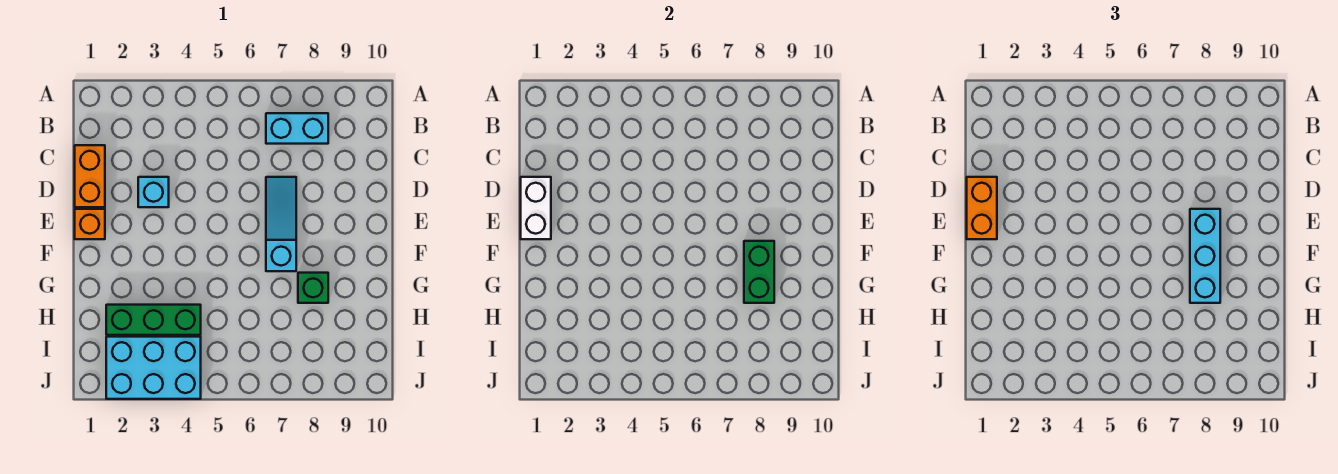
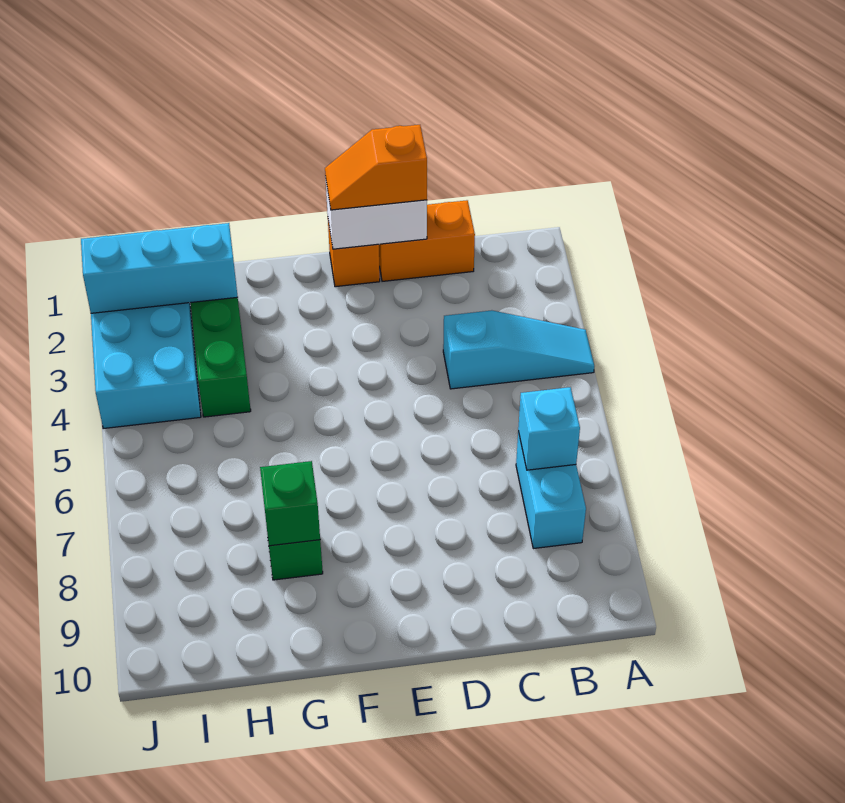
orange brick D1:E1 level 3 -> orange slope D1:E1 level 3 top D
cyan brick D3 level 1 -> cyan brick B7 level 2
cyan slope D7:F7 level 1 top F -> cyan slope A4:C4 level 1 top C
cyan brick E8:G8 level 3 -> cyan brick H2:J2 level 2
green brick F8:G8 level 2 -> green brick G8 level 2

